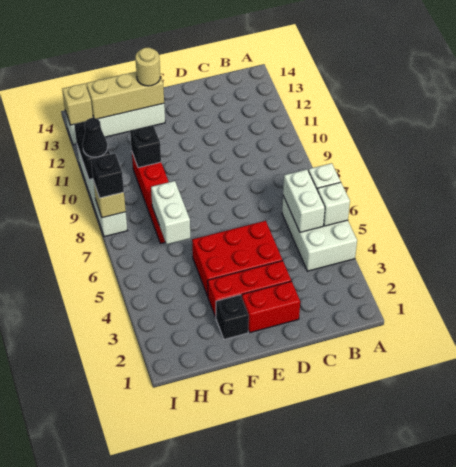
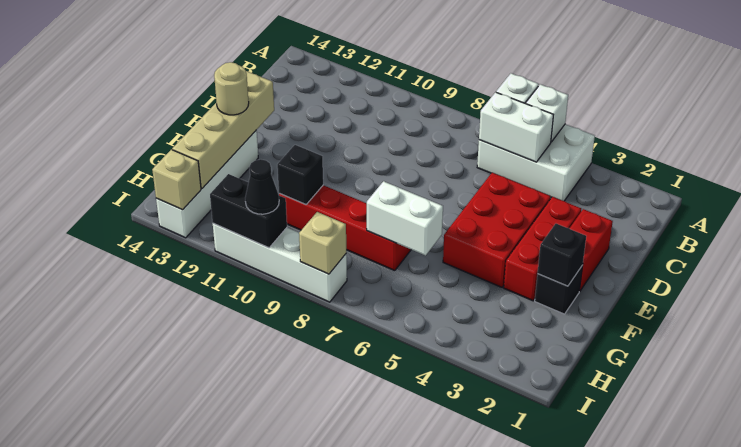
tan brick F13:H13 level 2 -> tan brick E13:H13 level 2
black brick I8 level 3 -> black brick F2 level 2

